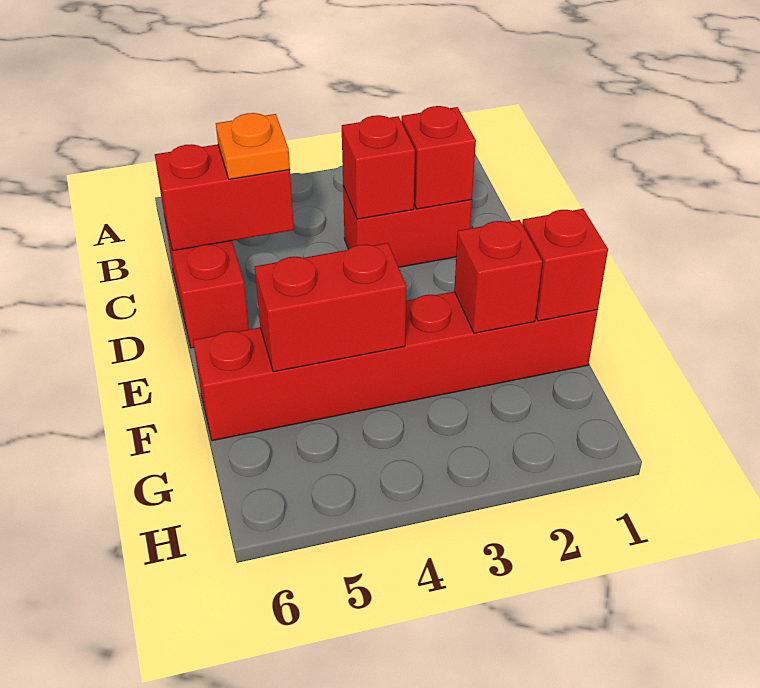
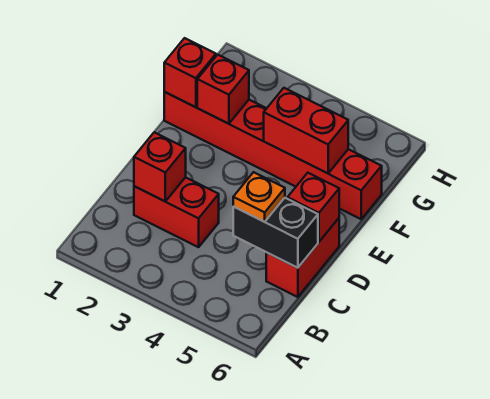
red brick C3 level 2 -> red brick D6 level 2
red brick C5:C6 level 2 -> black brick C5:C6 level 2

